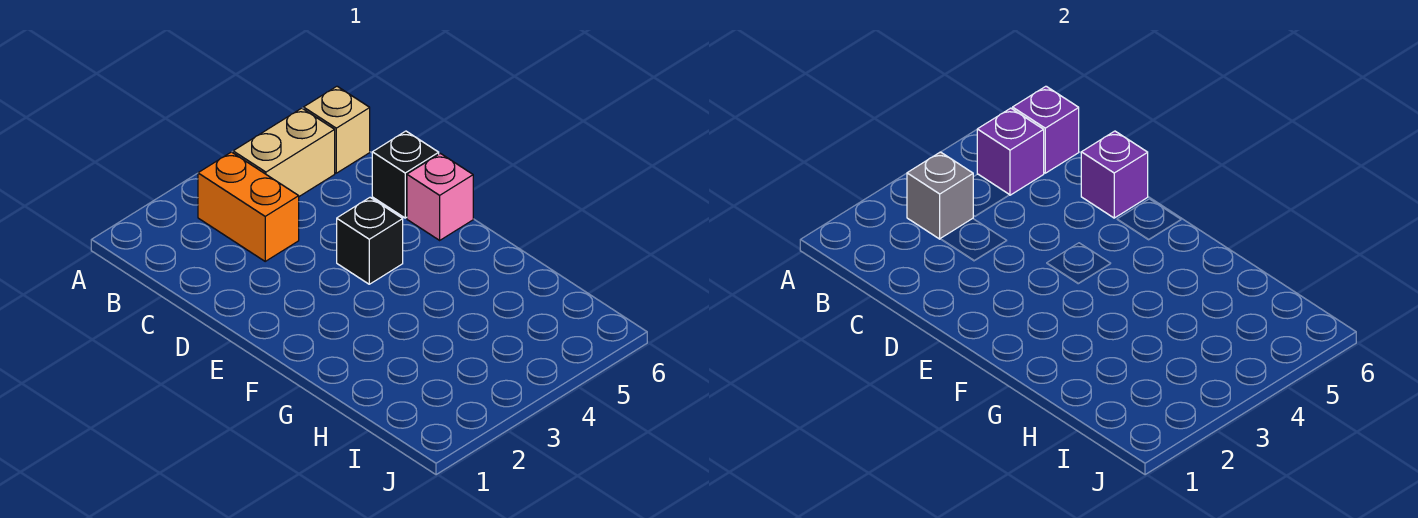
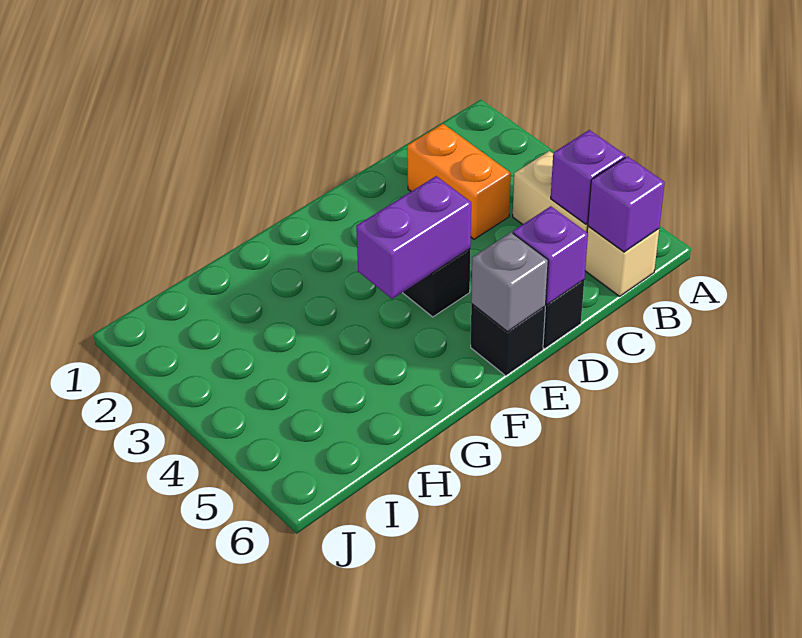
orange brick B3:C3 level 1 -> orange brick C2:C3 level 1
grey brick B3 level 2 -> grey brick E6 level 2
none -> purple brick E4:F4 level 2
pink brick E6 level 1 -> black brick E6 level 1

